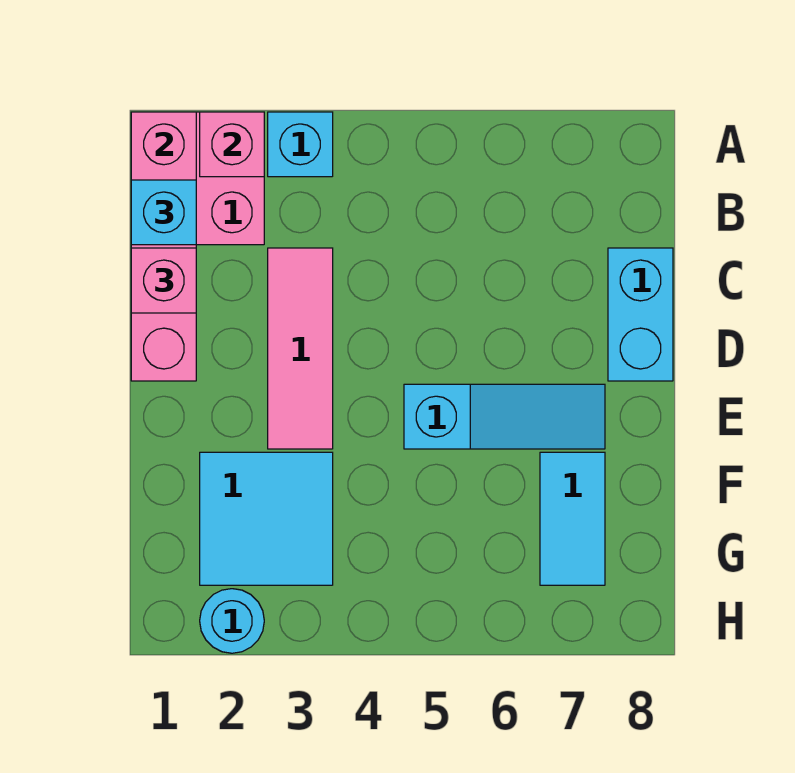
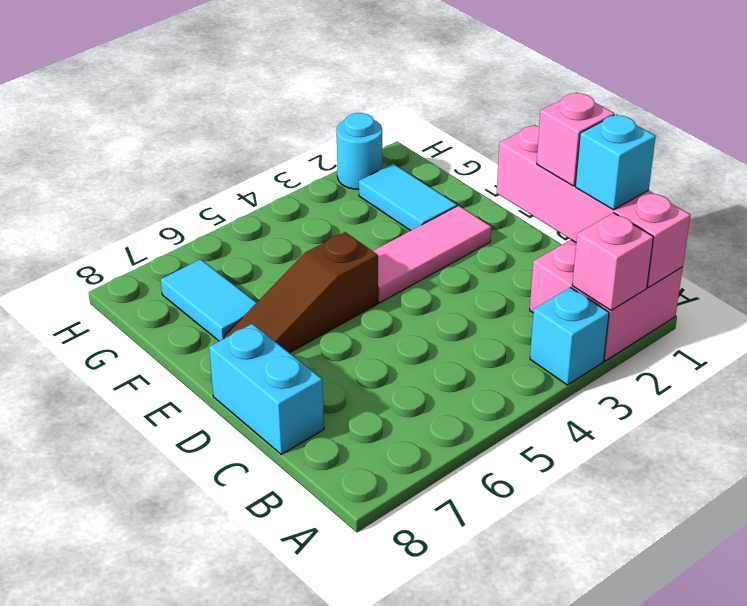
pink tile C3:E3 level 1 -> pink tile E2:E4 level 1
cyan slope E5:E7 level 1 top 5 -> brown slope E5:E7 level 1 top 5
cyan tile F2:G3 level 1 -> cyan tile F2:G2 level 1

